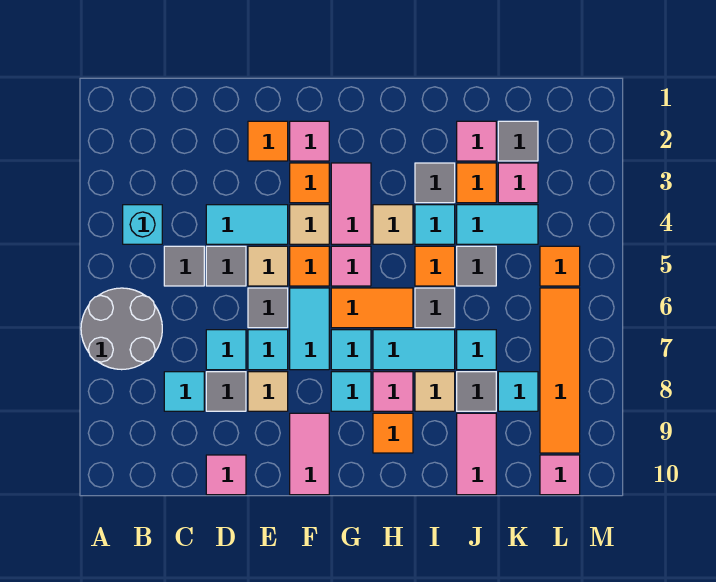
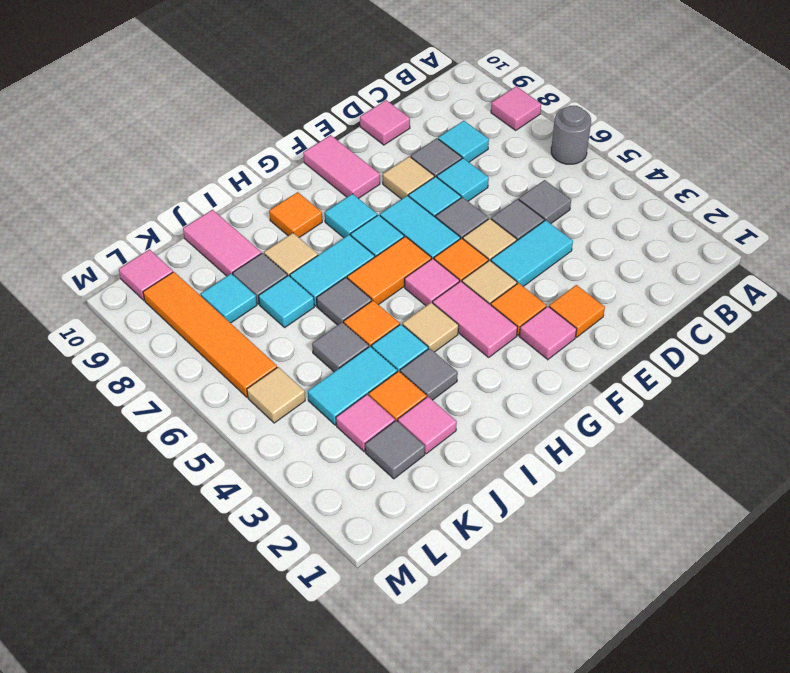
grey round brick A6:B7 level 1 -> grey round brick A6 level 1
cyan brick B4 level 1 -> none
pink tile H8 level 1 -> pink tile A8 level 1
orange tile L5 level 1 -> tan tile L5 level 1

